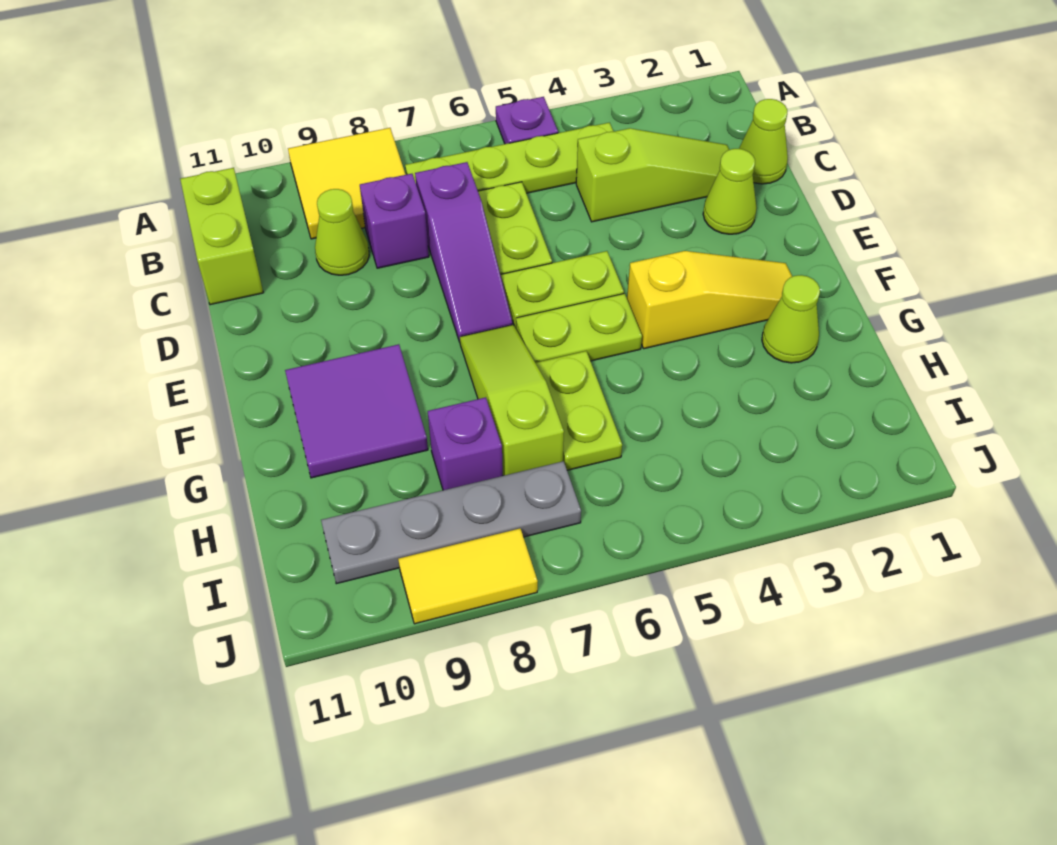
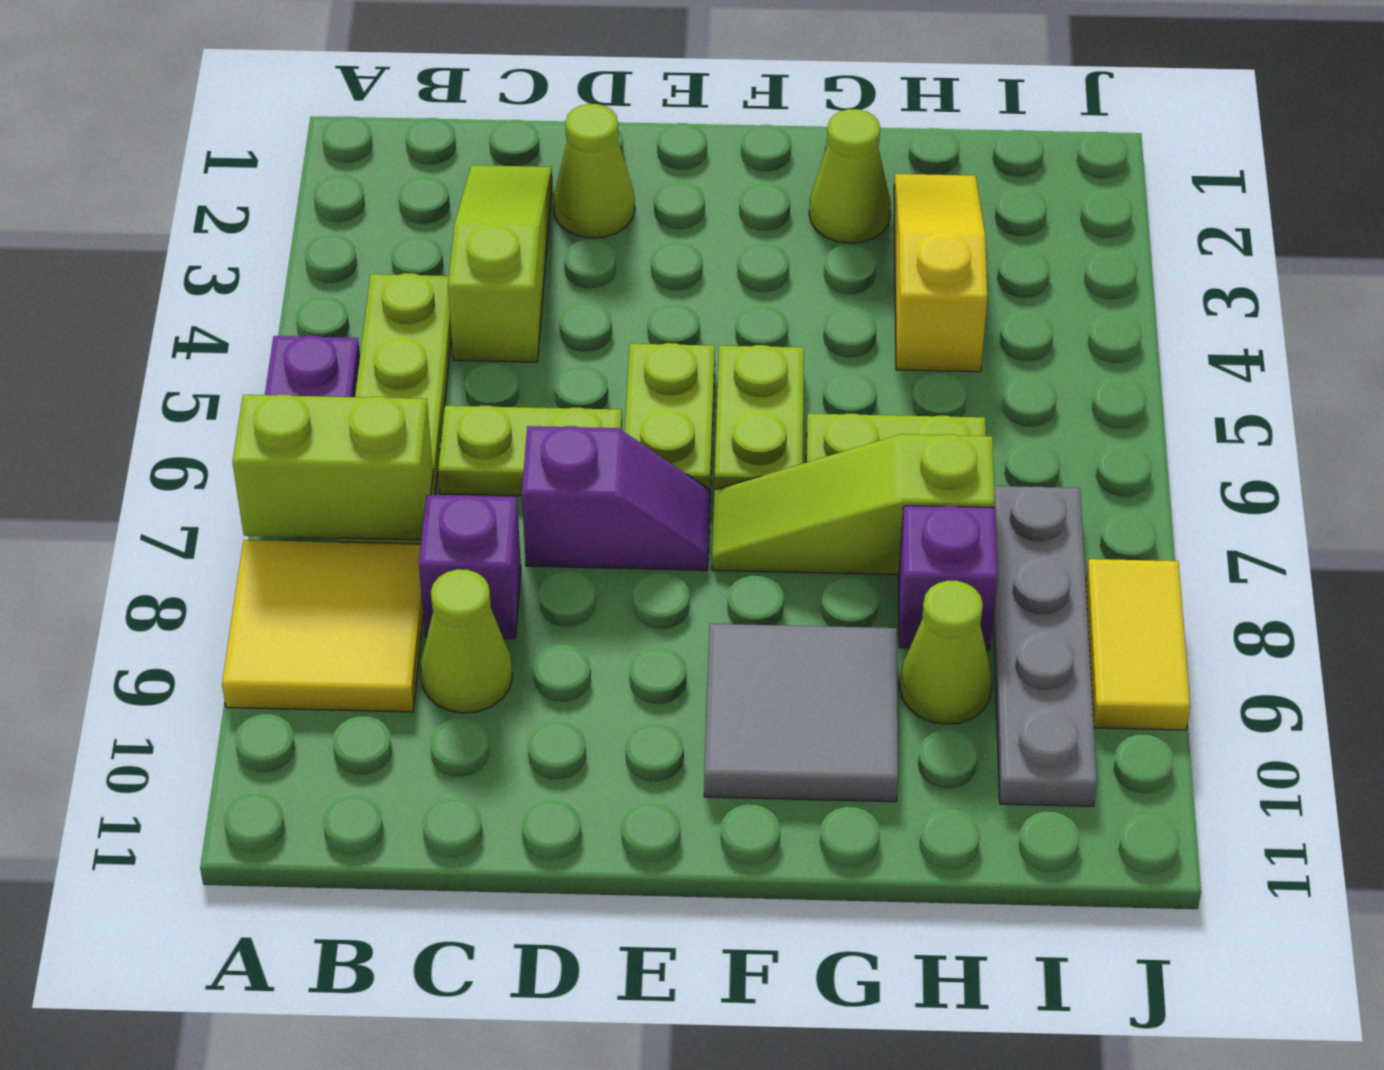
lime brick B11:C11 level 1 -> lime brick A7:B7 level 2
lime cone C1 level 1 -> lime cone H9 level 1
purple slope C7:E7 level 1 top C -> purple slope D7:E7 level 1 top D
yellow slope F2:F4 level 1 top 4 -> yellow slope H2:H4 level 1 top 4
purple tile F9:G10 level 1 -> grey tile F9:G10 level 1

